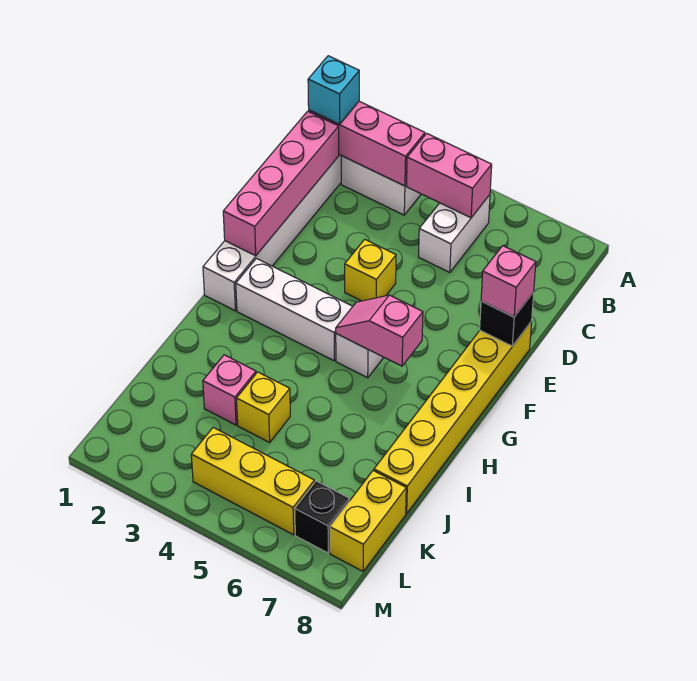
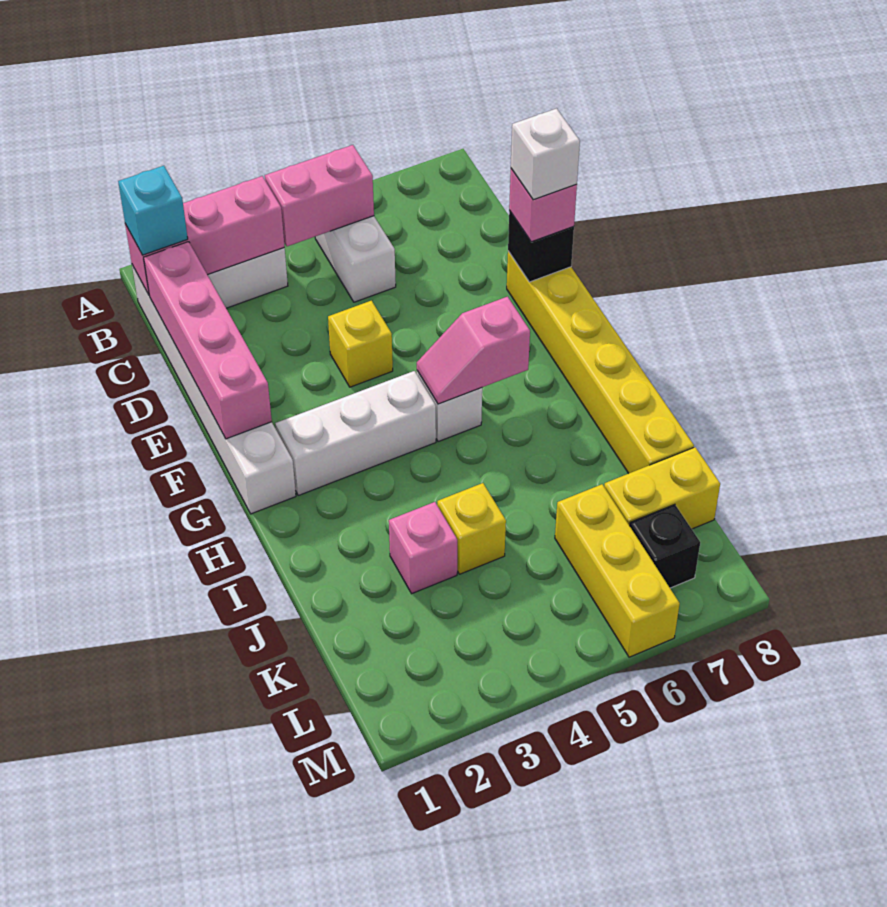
none -> white brick E8 level 4
yellow brick K8:L8 level 1 -> yellow brick K7:K8 level 1
yellow brick L4:L6 level 1 -> yellow brick K6:M6 level 1

